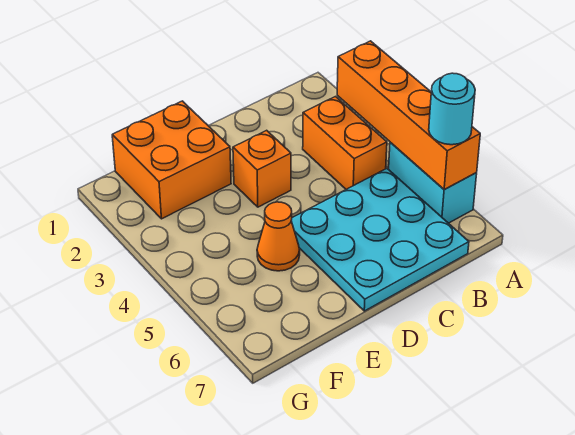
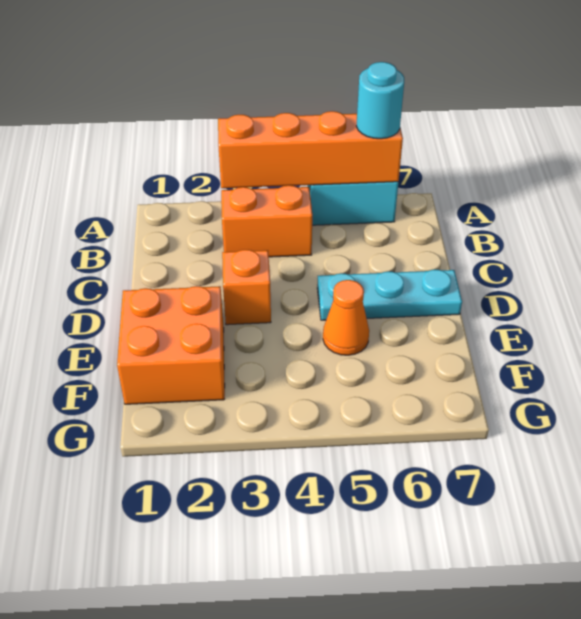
cyan plate B5:D7 level 1 -> cyan plate D5:D7 level 1

